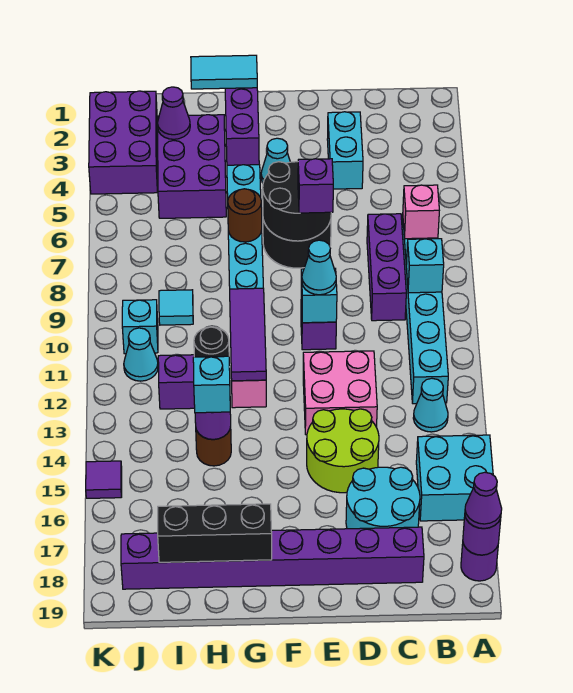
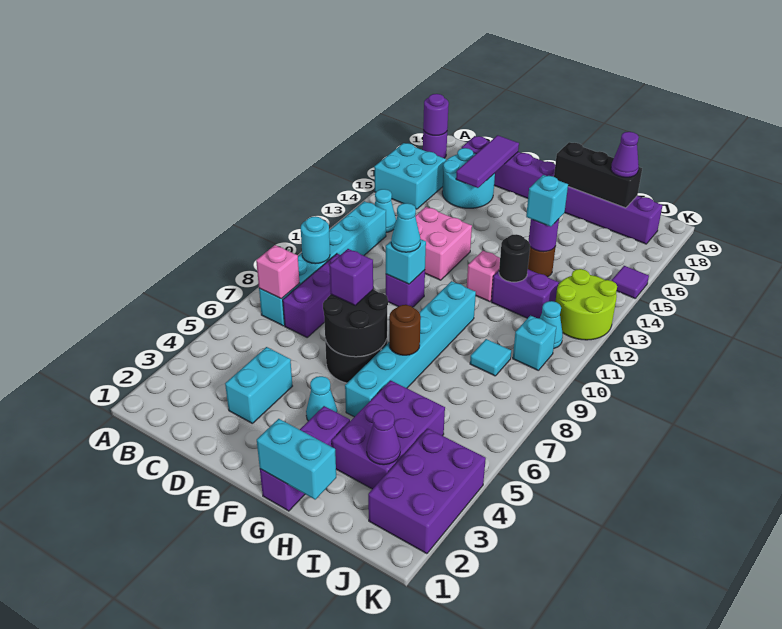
purple cone A18 level 3 -> purple cone I18 level 3
cyan brick B9 level 2 -> cyan round brick B9 level 2
lime round brick D14:E15 level 1 -> lime round brick J12:K13 level 1
cyan tile G1:H1 level 2 -> cyan brick G1:H1 level 2
purple tile G10:G12 level 2 -> purple tile D16:D18 level 2

